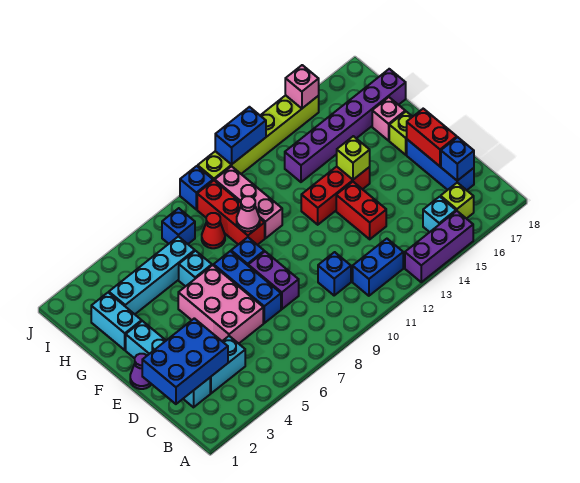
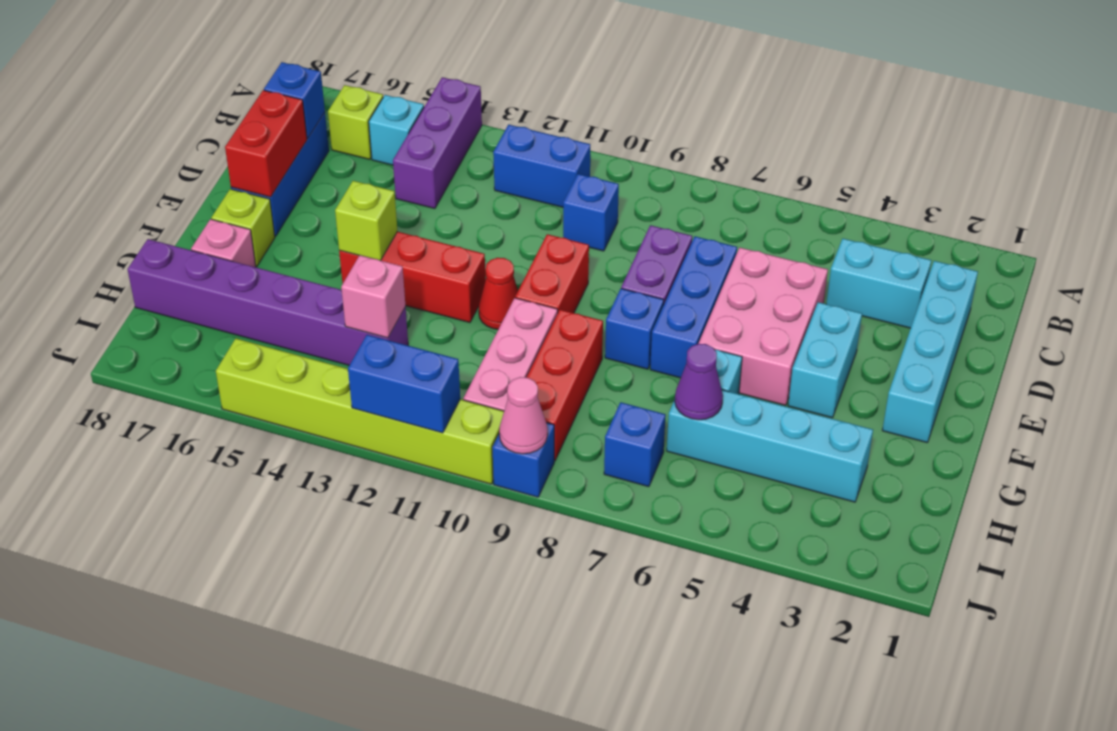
purple brick A13:A15 level 1 -> purple brick A14:C14 level 1
blue brick C1:D3 level 2 -> none
red brick D13:E13 level 1 -> red brick E10:F10 level 1
purple cone E1 level 1 -> purple cone H6 level 2
cyan brick G2:H2 level 1 -> cyan brick E4:F4 level 1
pink cone G9 level 2 -> pink cone J9 level 2
red cone H8 level 1 -> red cone F11 level 1
pink brick J15 level 2 -> pink brick H13 level 2

